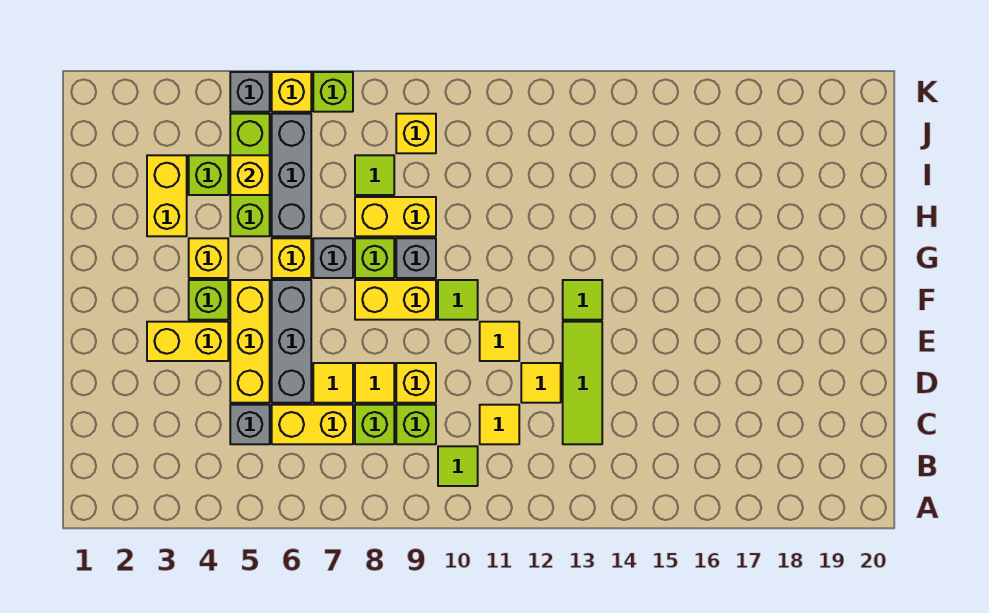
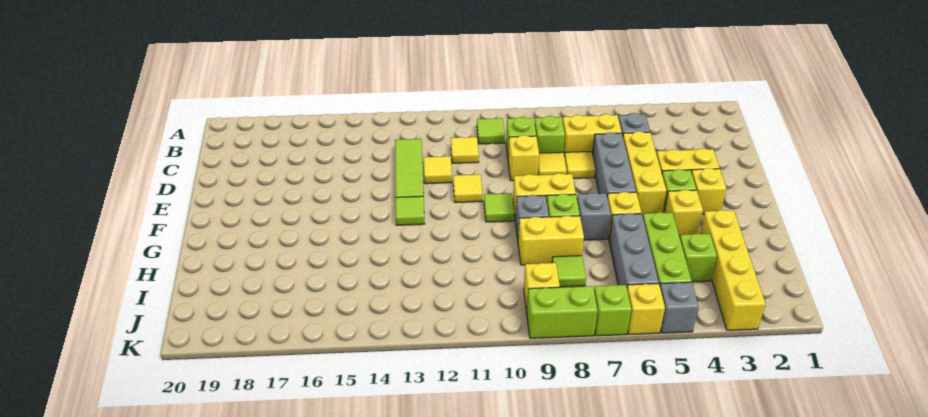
yellow brick H3:I3 level 1 -> yellow brick H3:K3 level 1
yellow brick I5 level 2 -> yellow brick F3 level 1
none -> lime brick K8:K9 level 1

